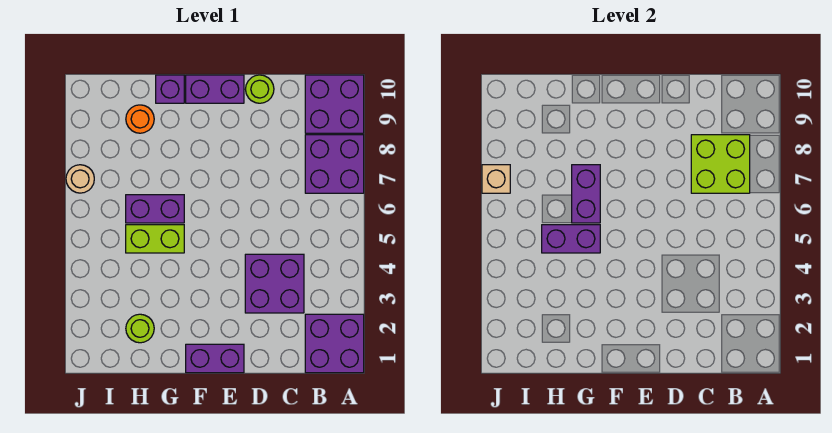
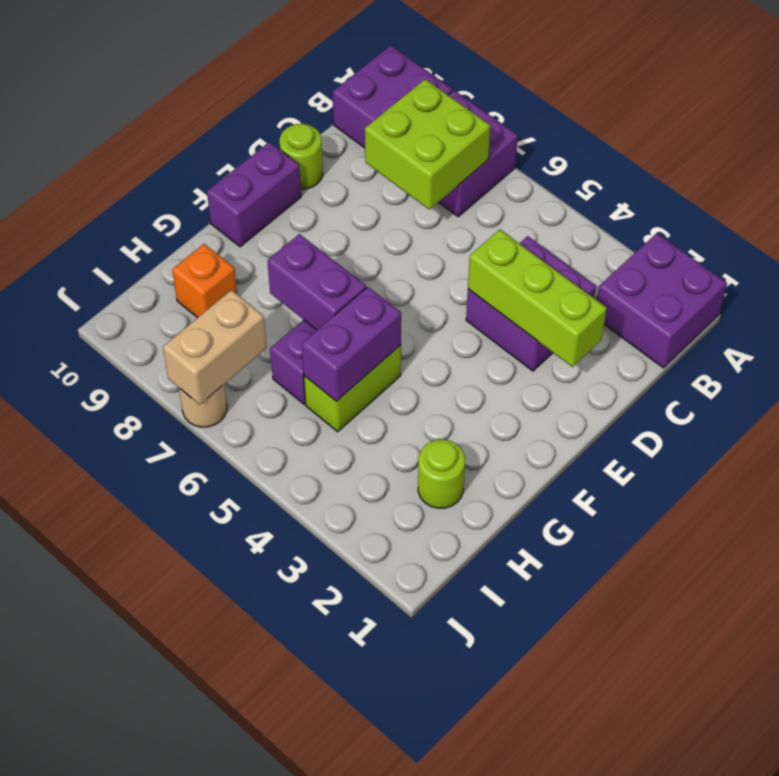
none -> lime brick D2:D4 level 2
purple brick E1:F1 level 1 -> none
purple brick G10 level 1 -> none
orange round brick H9 level 1 -> orange brick H9 level 1
tan brick J7 level 2 -> tan brick I7:J7 level 2

